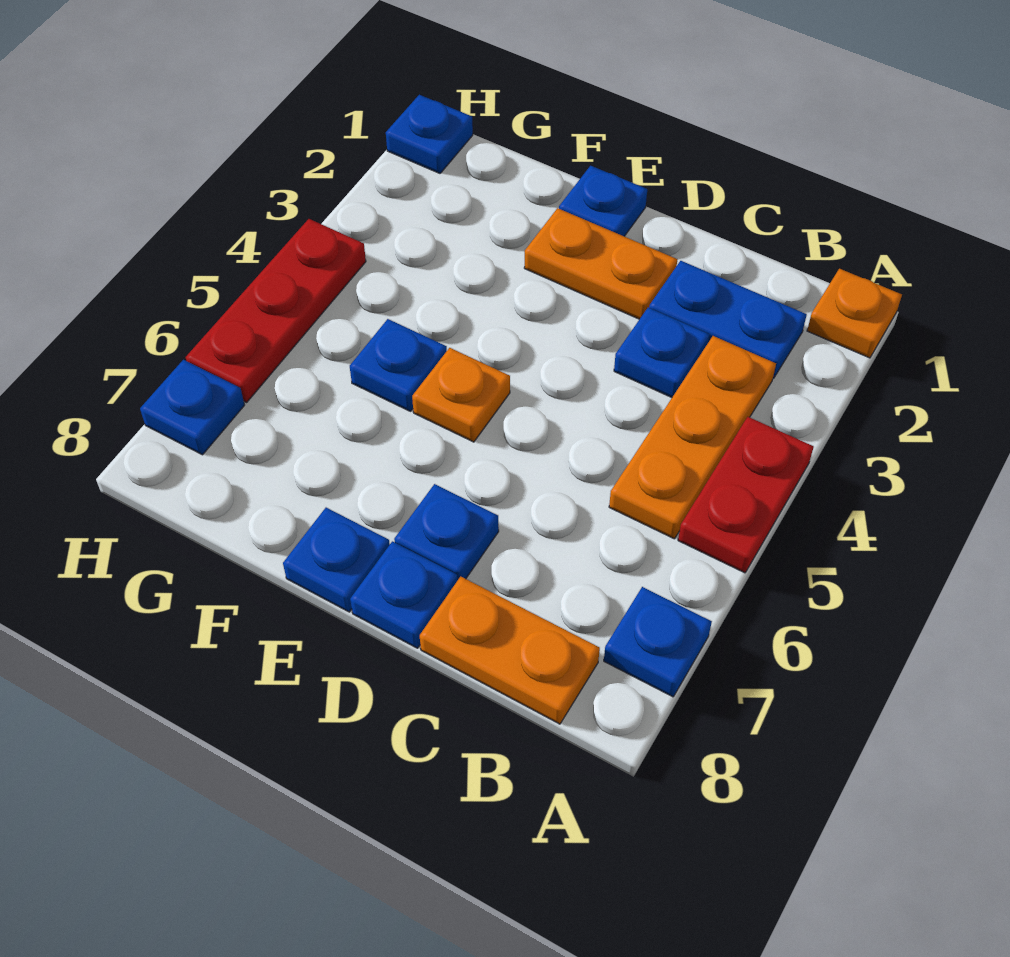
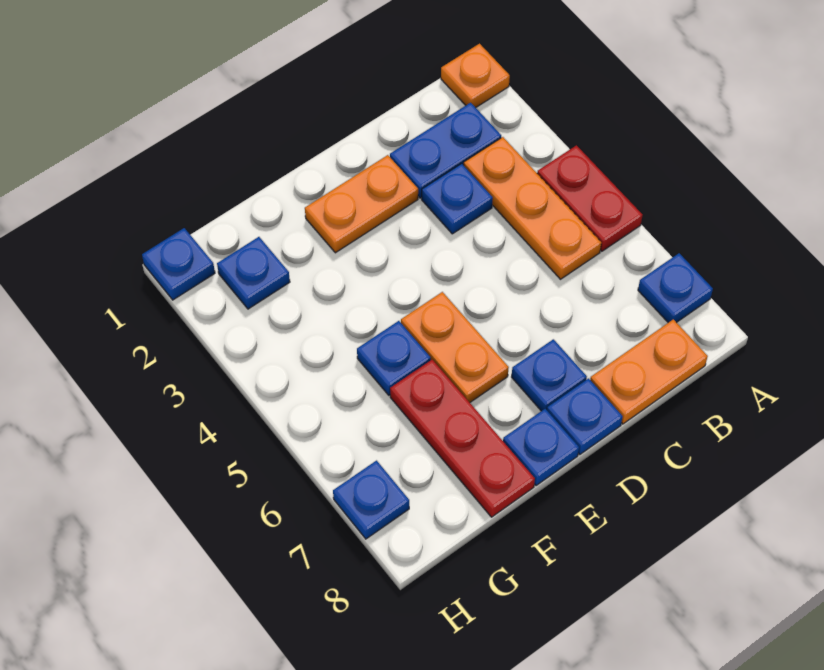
blue plate E1 level 1 -> blue plate G2 level 1
orange plate E5 level 1 -> orange plate E5:E6 level 1
red plate H4:H6 level 1 -> red plate F6:F8 level 1

